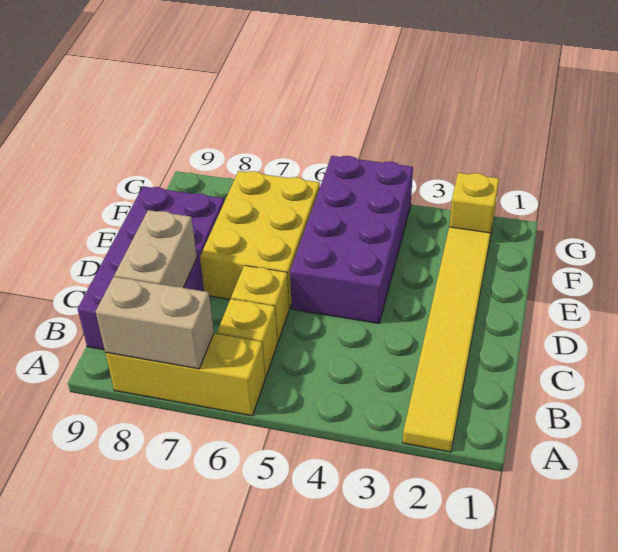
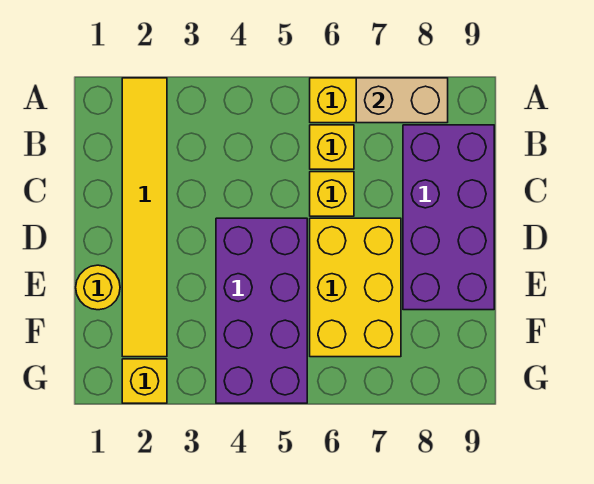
tan brick B8:C8 level 2 -> none
none -> yellow round brick E1 level 1

